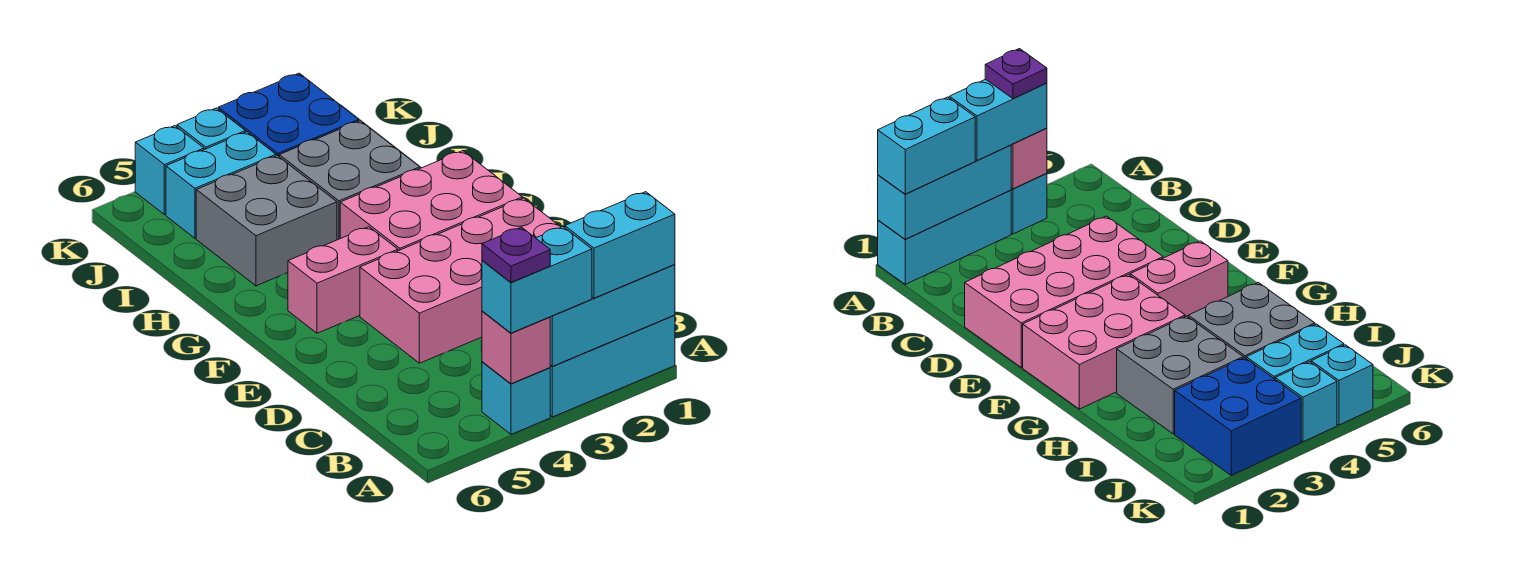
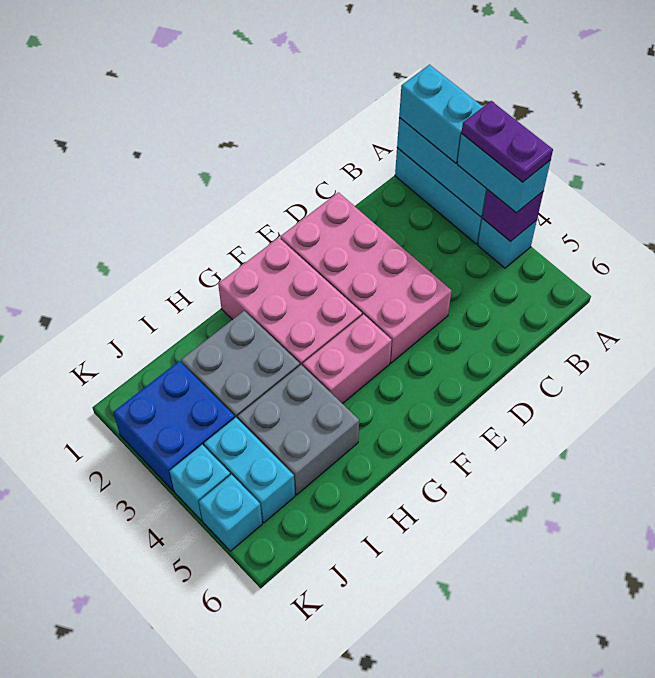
pink brick A4 level 2 -> purple brick A4 level 2
purple plate A4 level 4 -> purple plate A3:A4 level 4
pink brick F4:F5 level 1 -> pink brick F4:G4 level 1

